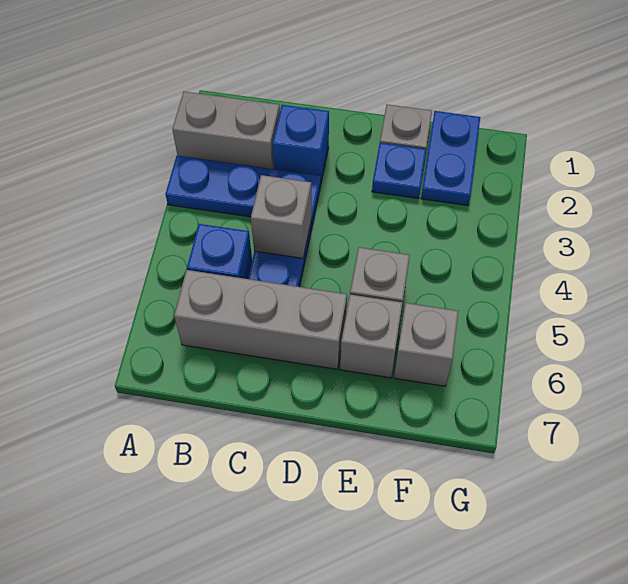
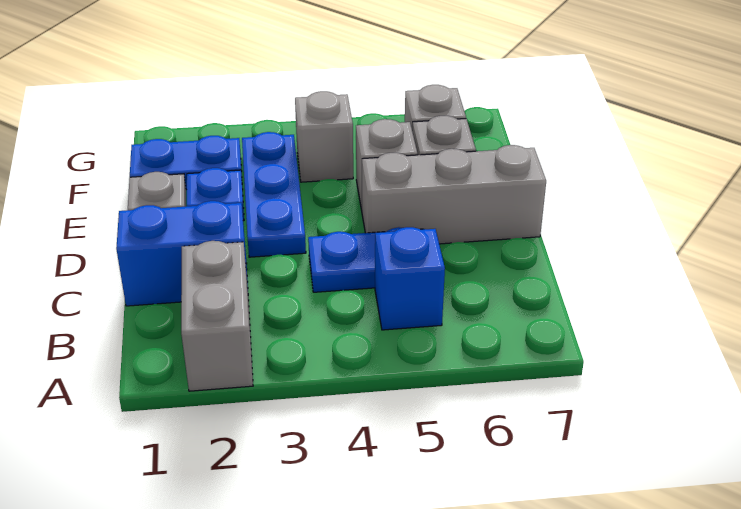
blue plate A3:C3 level 1 -> blue plate D3:F3 level 1
grey brick B6:D6 level 1 -> grey brick D5:D7 level 1
blue brick C2 level 1 -> blue brick C1:C2 level 1
grey brick C4 level 2 -> grey brick F4 level 1

